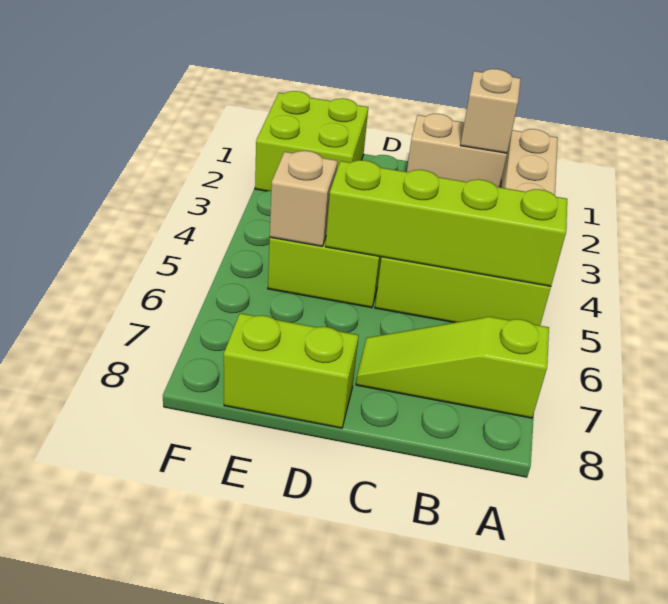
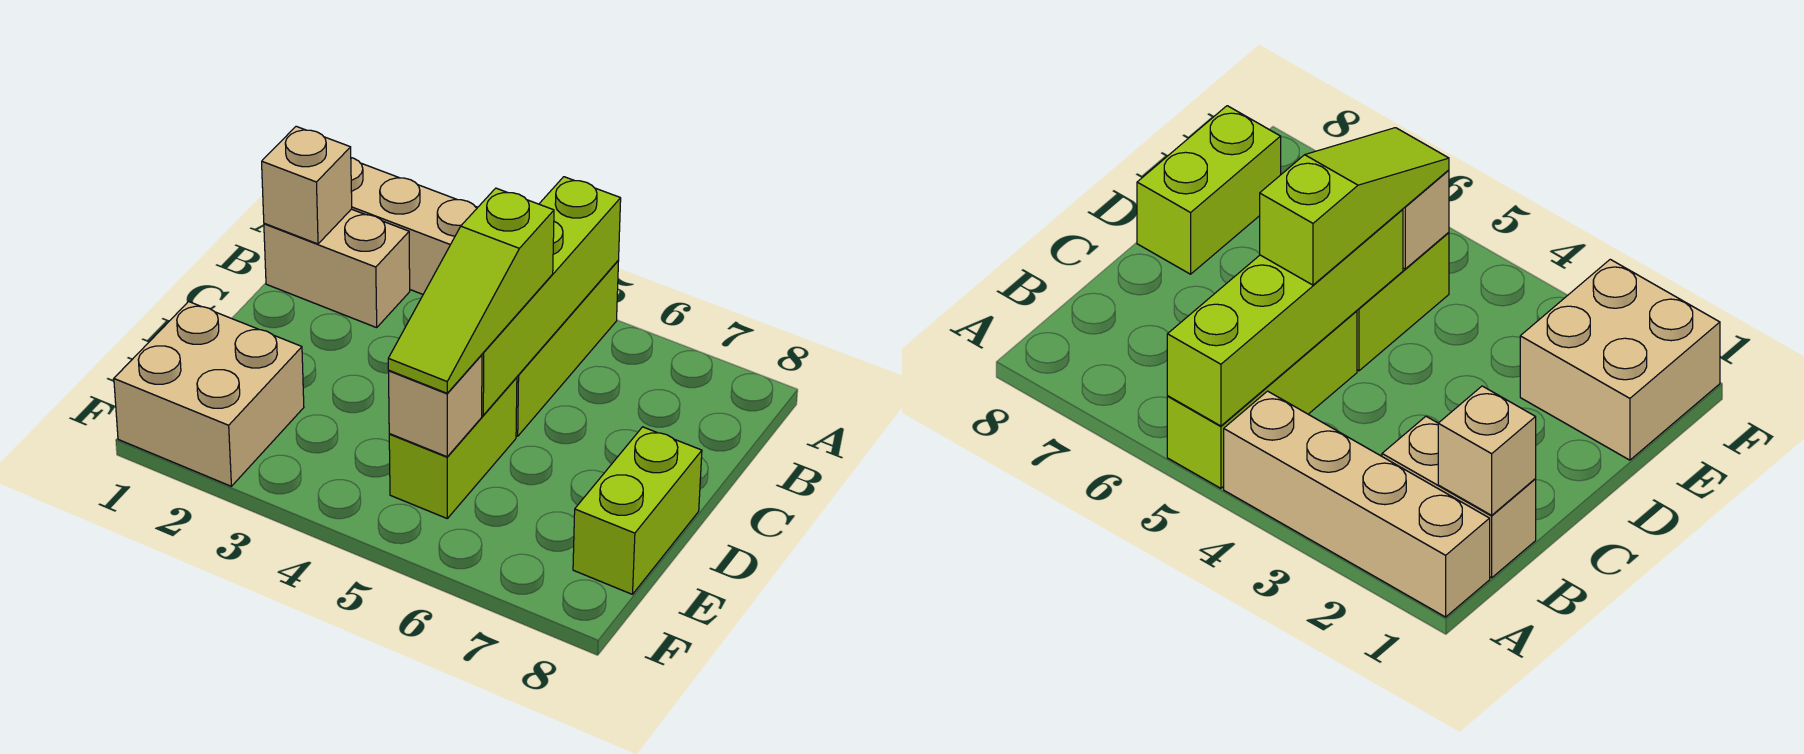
lime slope A7:C7 level 1 top A -> lime slope C5:E5 level 3 top C
tan brick B1:C1 level 1 -> tan brick B1:B2 level 1
lime brick E1:F2 level 1 -> tan brick E1:F2 level 1

